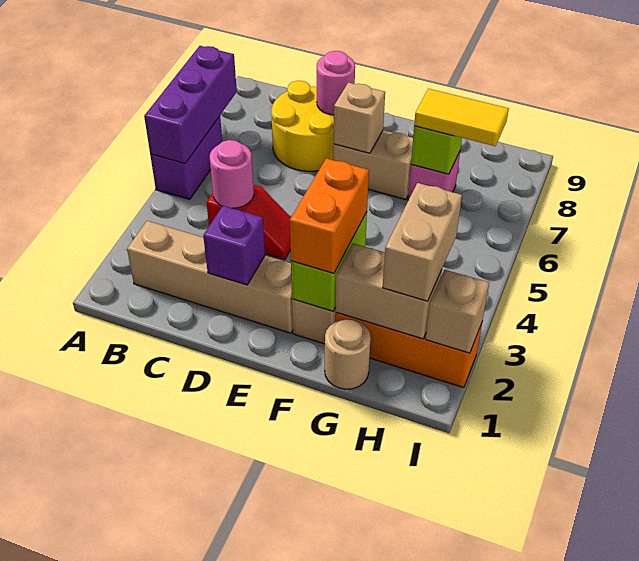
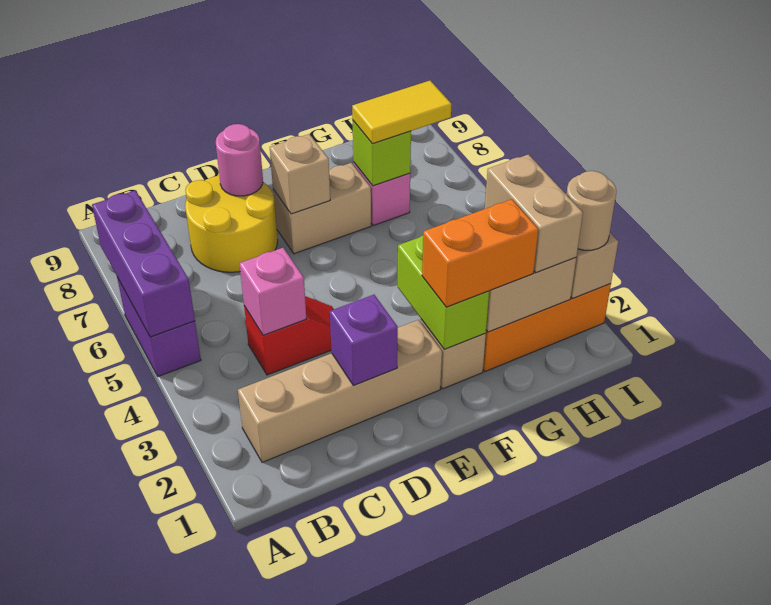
pink round brick C4 level 2 -> pink brick C4 level 2
orange brick F2:F3 level 3 -> orange brick F2:G2 level 3
tan round brick G1 level 1 -> tan round brick I2 level 3

